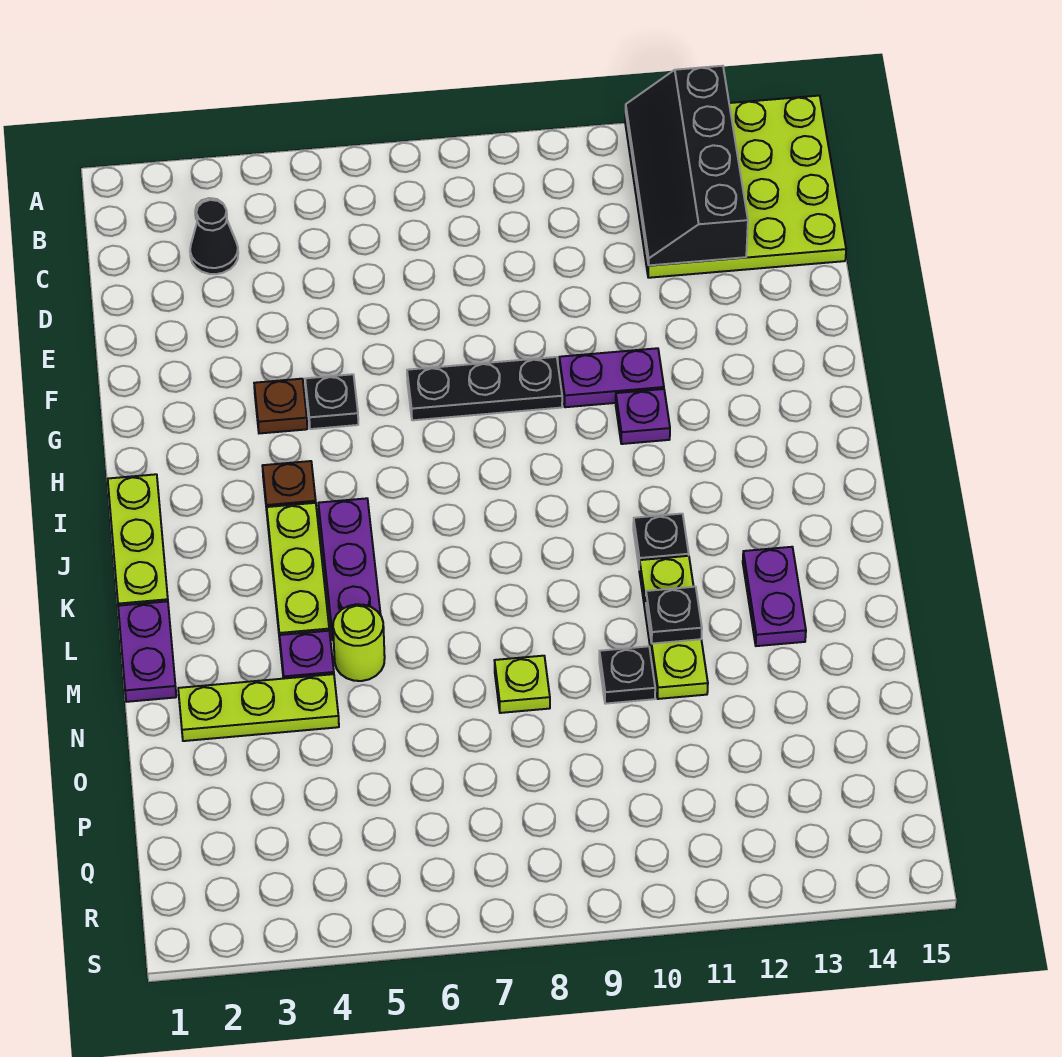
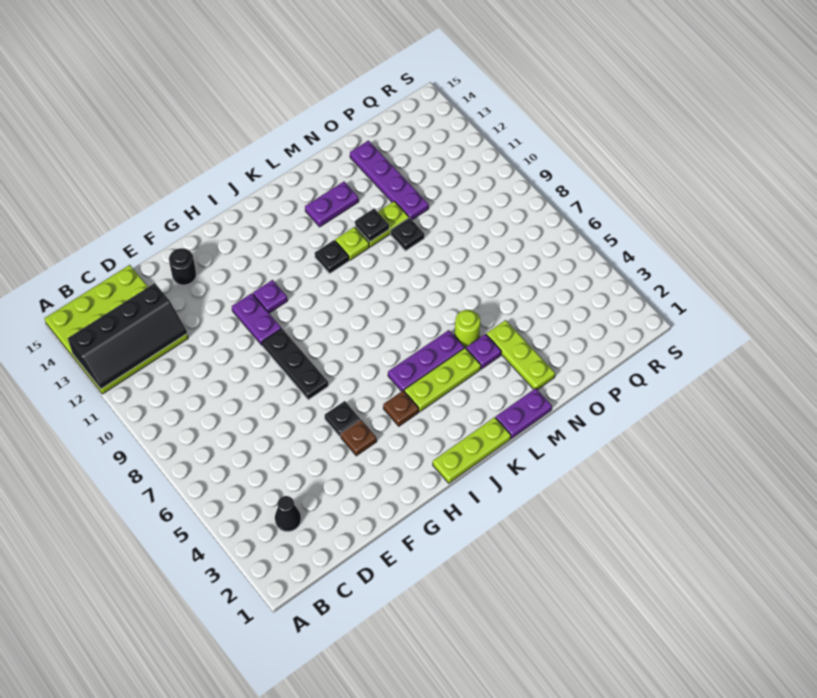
none -> black round brick F14 level 1
lime plate N8 level 1 -> none
none -> purple plate O11:O14 level 1

